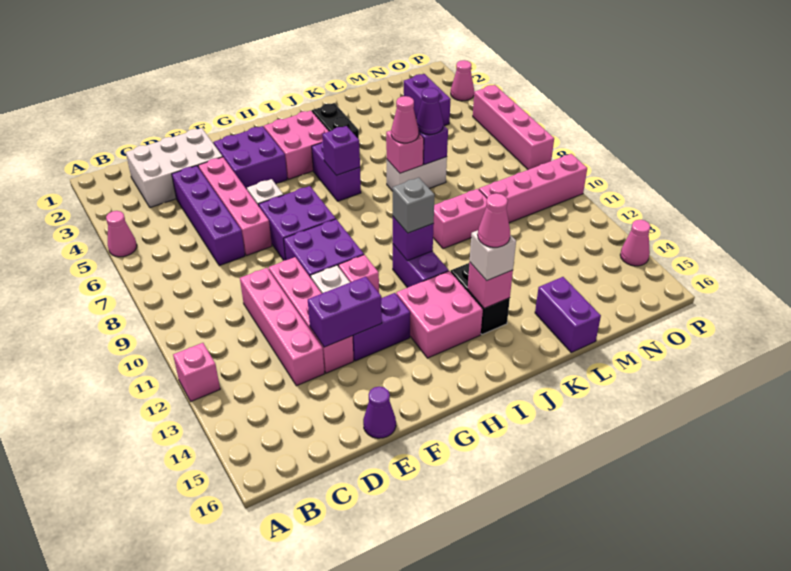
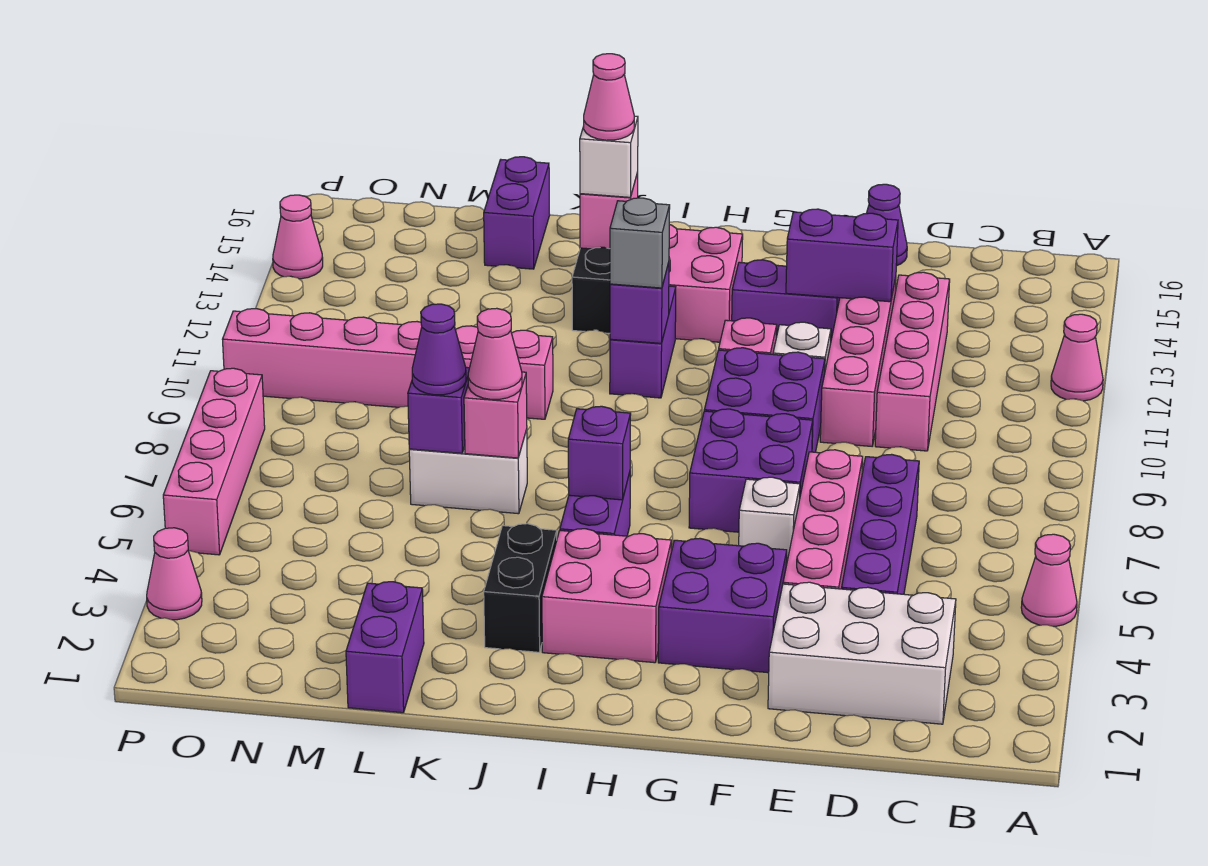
pink brick A12 level 1 -> pink cone A12 level 1
purple brick N3:N4 level 1 -> purple brick L1:L2 level 1

